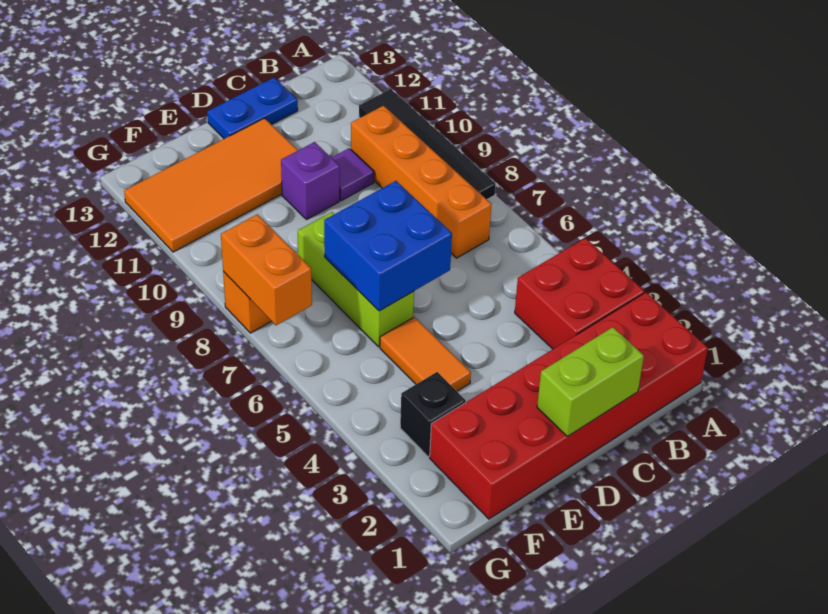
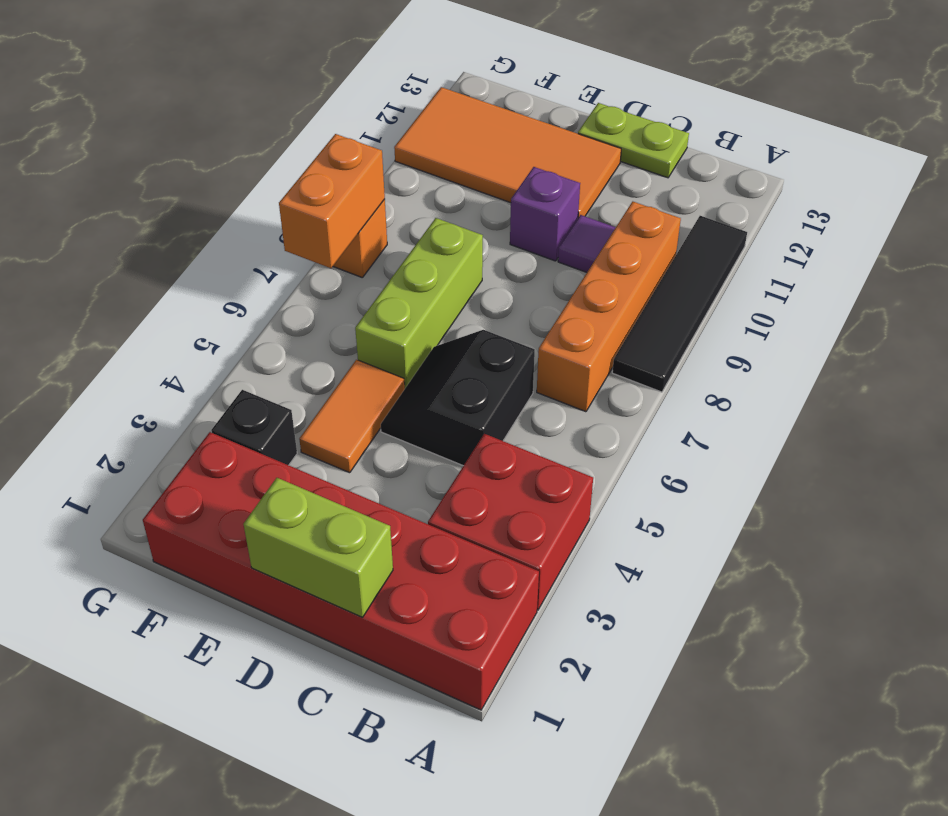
none -> black slope C5:D6 level 1 top C
blue plate C13:D13 level 1 -> lime plate C13:D13 level 1
blue brick D6:E7 level 2 -> none

